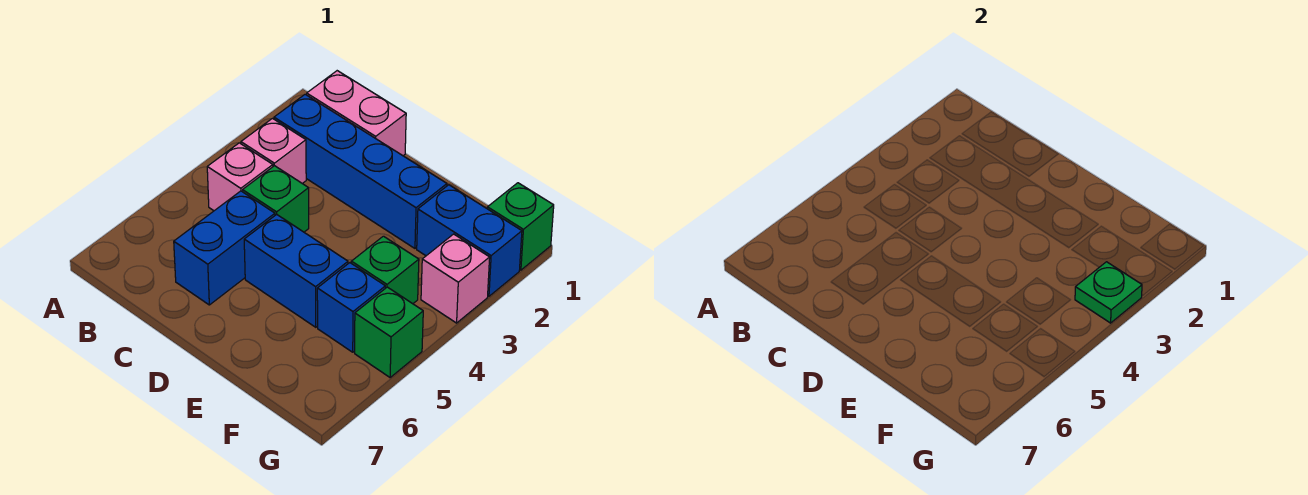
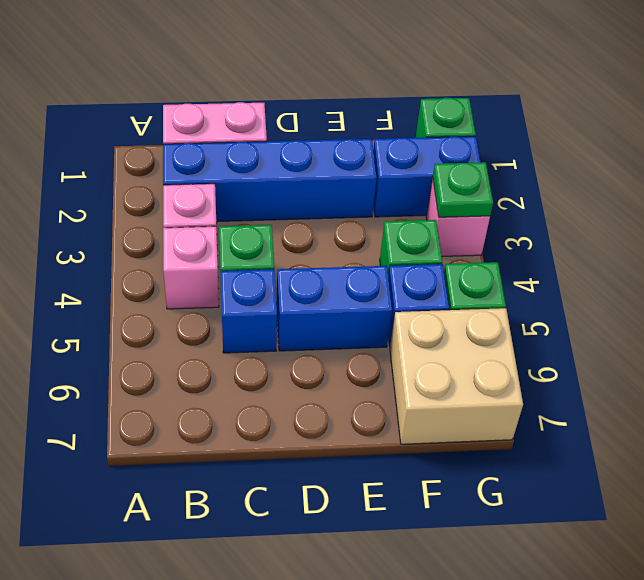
blue brick C5:C6 level 1 -> blue brick C5 level 1
none -> tan brick F6:G7 level 1

